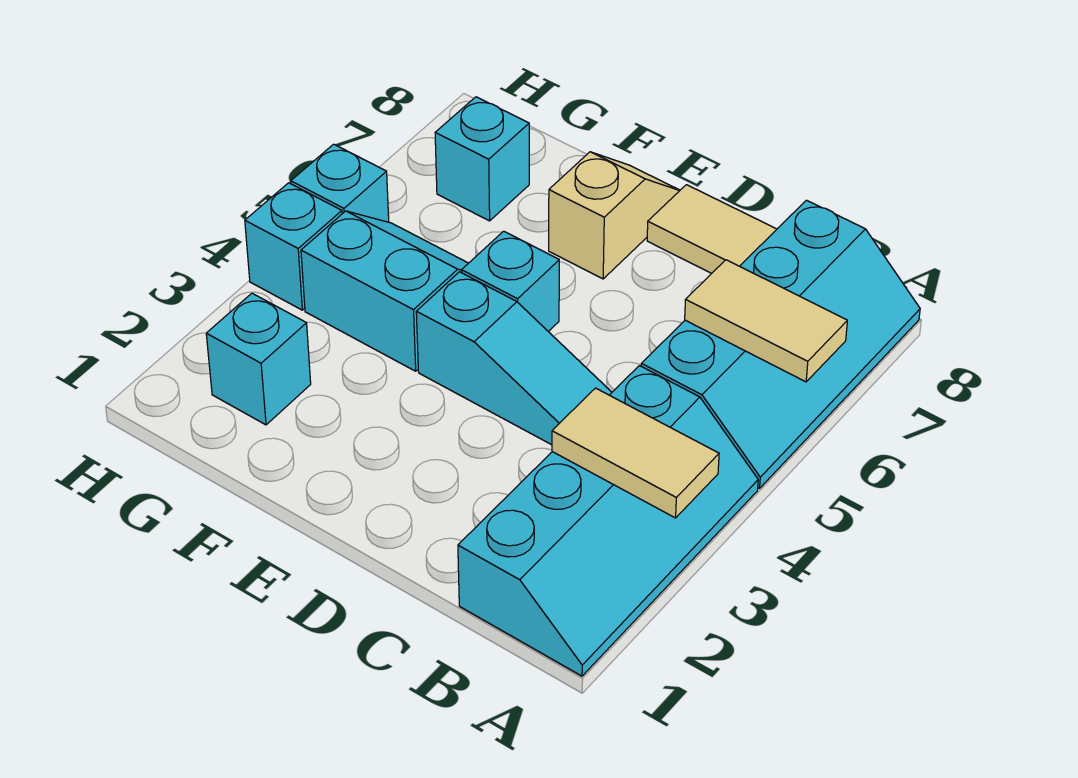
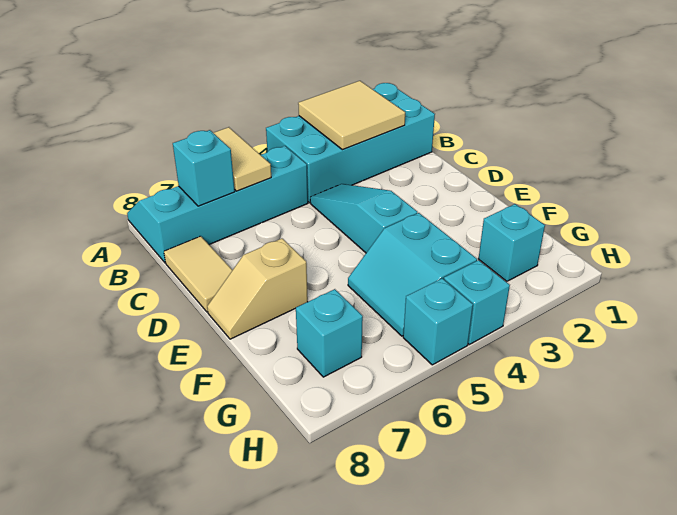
cyan slope A1:B4 level 1 top B -> cyan brick A1:B4 level 1
tan tile A3:B3 level 2 -> tan tile A2:B3 level 2
cyan brick E5 level 1 -> cyan brick B7 level 2

